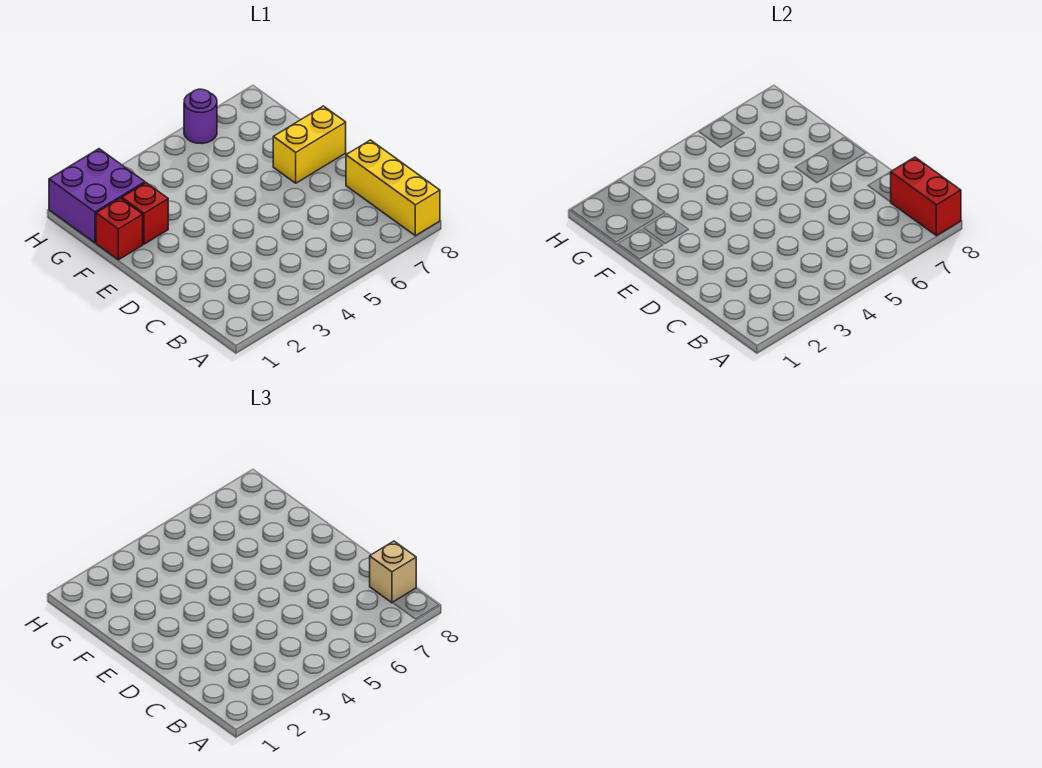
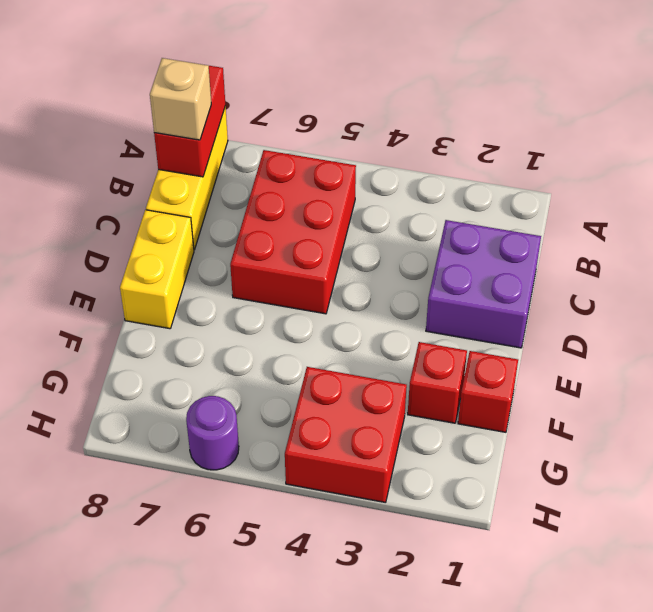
none -> red brick B5:D6 level 1
yellow brick E7:E8 level 1 -> yellow brick D8:E8 level 1
purple brick G1:H2 level 1 -> purple brick C1:D2 level 1
none -> red brick G3:H4 level 1

